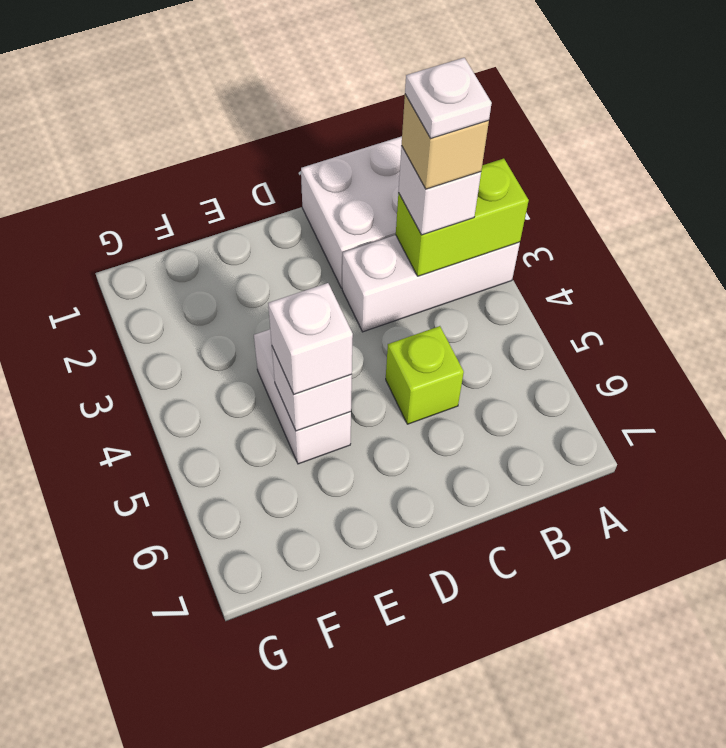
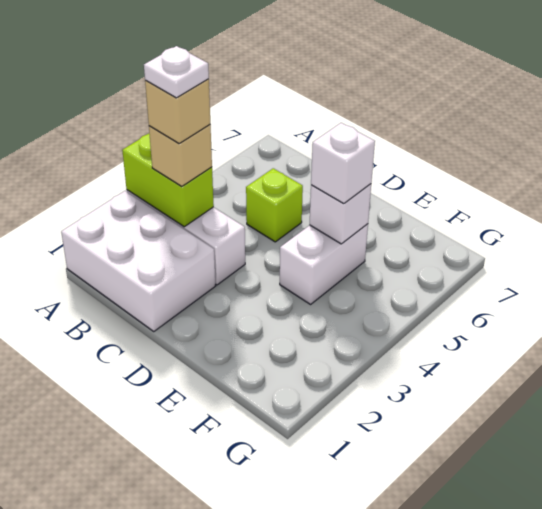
white brick B3 level 3 -> tan brick B3 level 3

